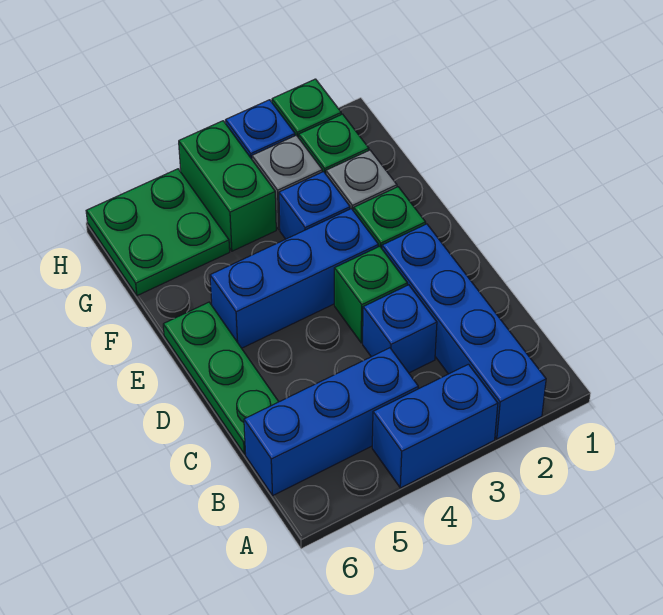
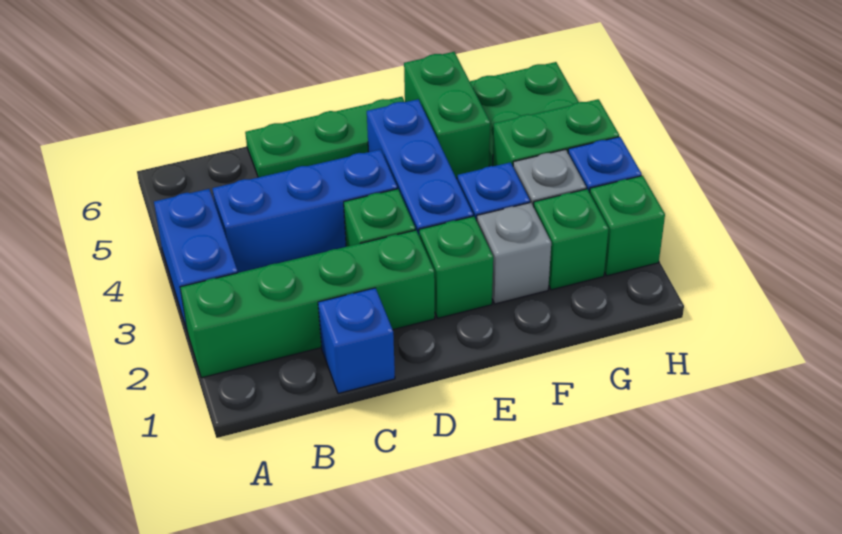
blue brick A2:D2 level 1 -> green brick A2:D2 level 1
blue brick B4:B6 level 1 -> blue brick B4:D4 level 1
blue brick C3 level 1 -> blue brick C1 level 1
none -> green brick F5:F6 level 1

